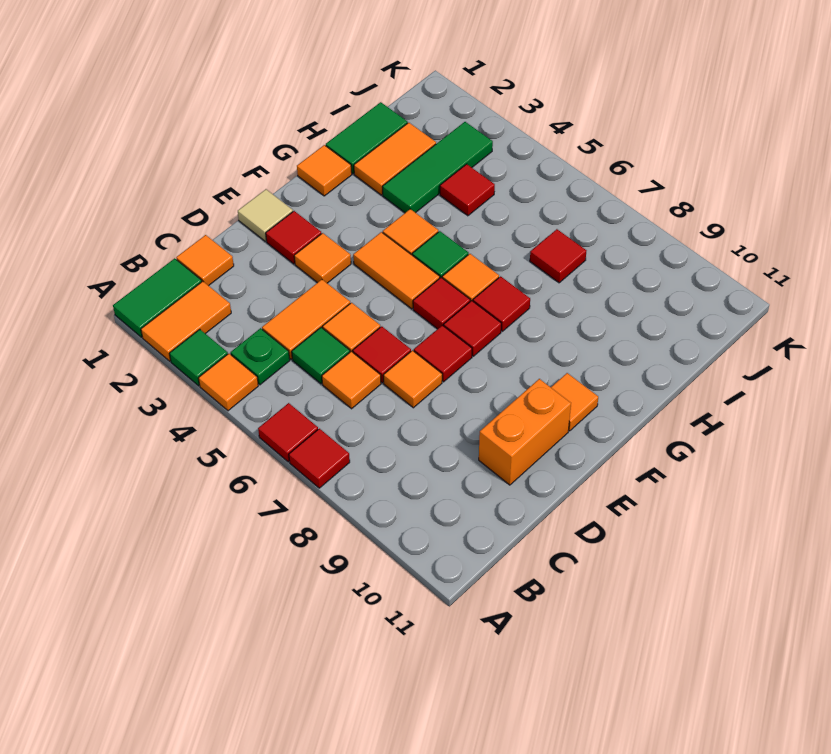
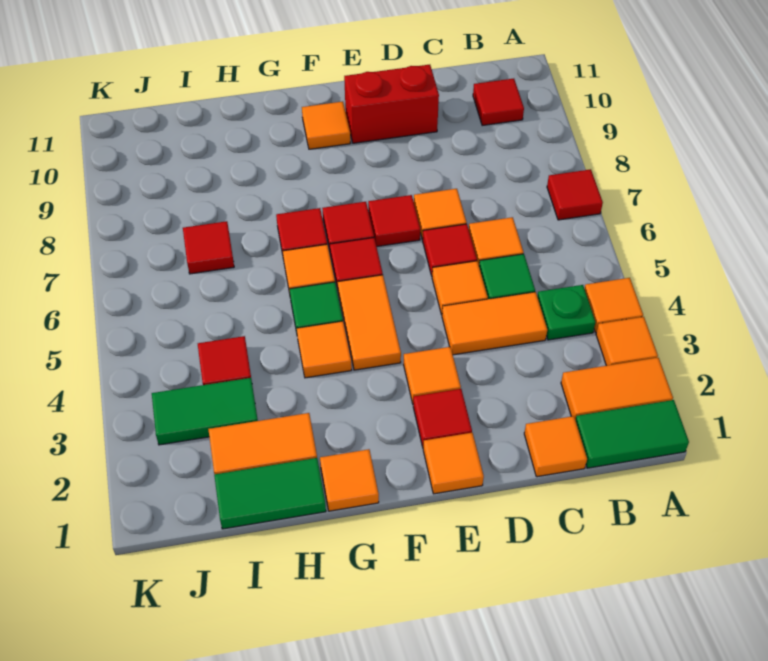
green tile A3 level 1 -> orange tile A3 level 1
red tile A6 level 1 -> red tile B10 level 1
orange brick D10:E10 level 1 -> red brick D10:E10 level 1
tan tile E1 level 1 -> orange tile E1 level 1
green tile H3:J3 level 1 -> green tile I3:J3 level 1

